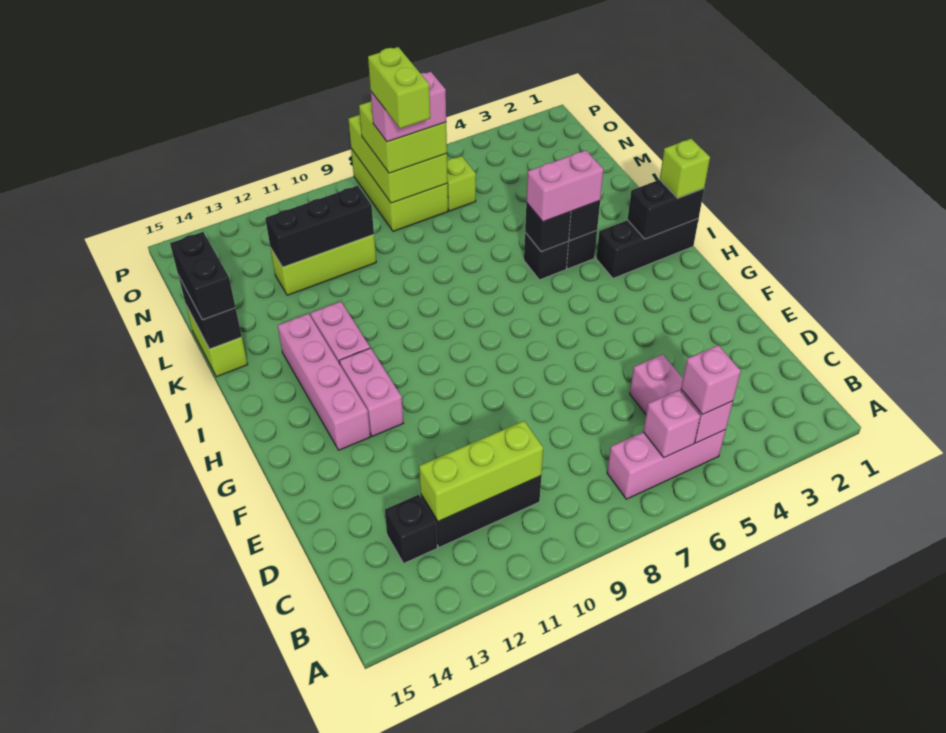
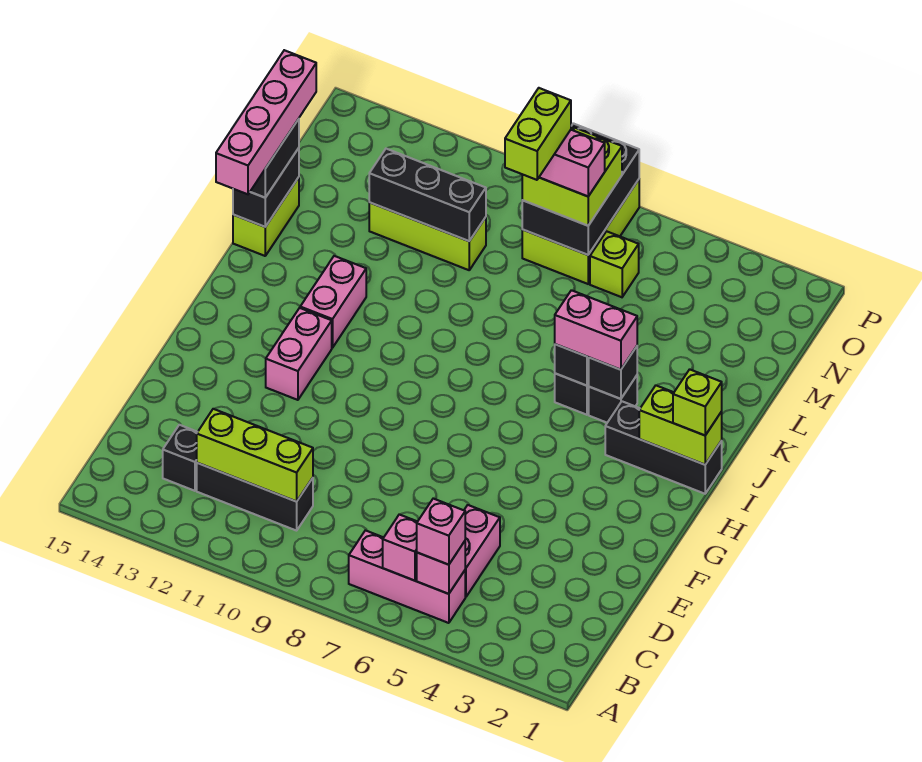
pink brick G13:J13 level 1 -> pink brick J15:M15 level 4
black brick I1:I2 level 2 -> lime brick I1:I2 level 2
lime brick N7:P8 level 2 -> black brick N7:P8 level 2

